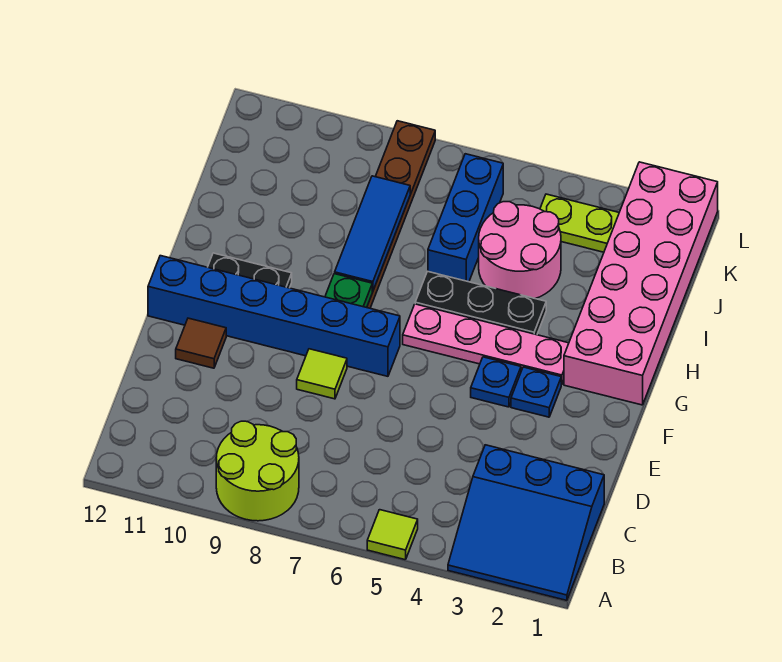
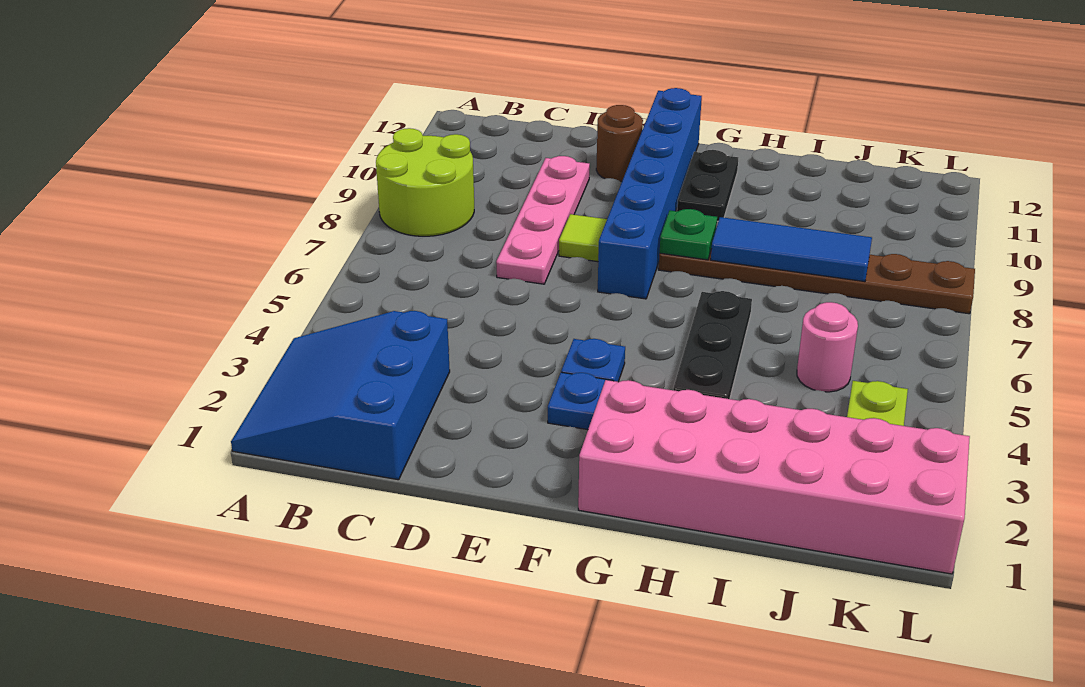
lime tile A5 level 1 -> none
brown tile E11 level 1 -> brown round brick E11 level 1
pink plate G3:G6 level 1 -> pink plate D7:D10 level 1
pink round brick I4:J5 level 1 -> pink round brick J5 level 1
blue brick I6:K6 level 1 -> none

